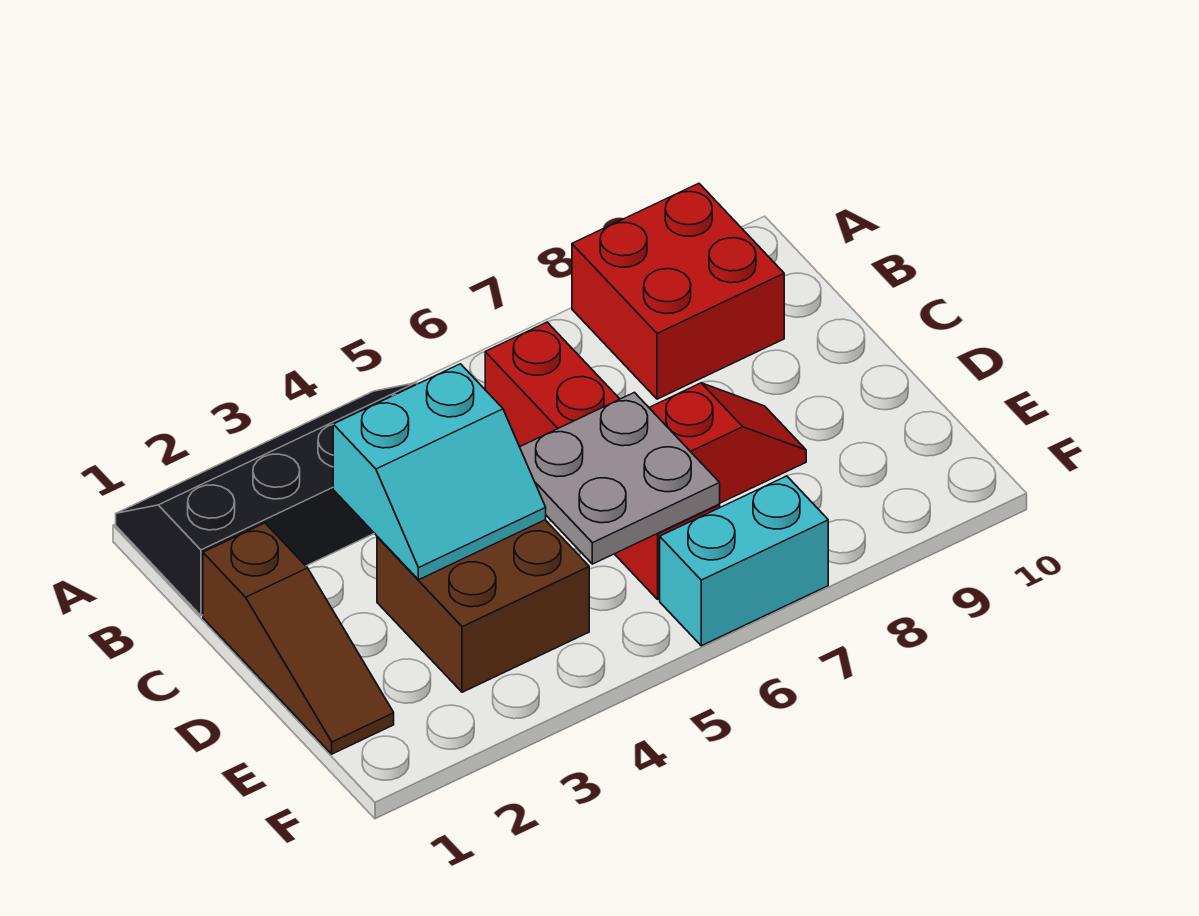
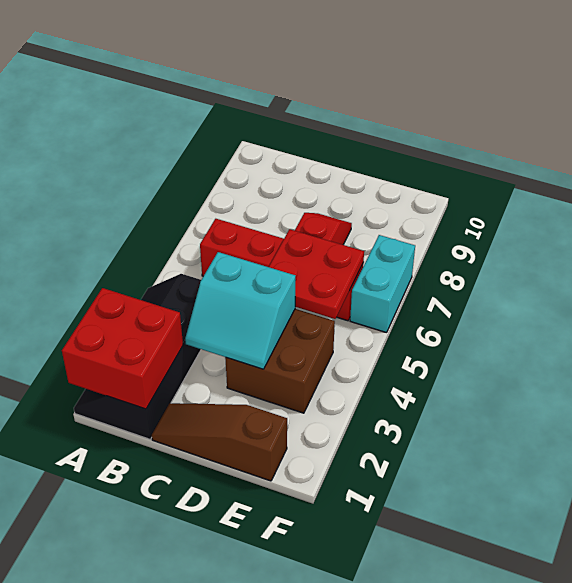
red brick A8:B9 level 1 -> red brick A1:B2 level 2
brown slope C1:E1 level 1 top C -> brown slope C1:E1 level 1 top E
cyan slope C3:D4 level 2 top C -> cyan slope C3:D4 level 2 top 4
grey plate D5:E6 level 2 -> red plate D5:E6 level 2

